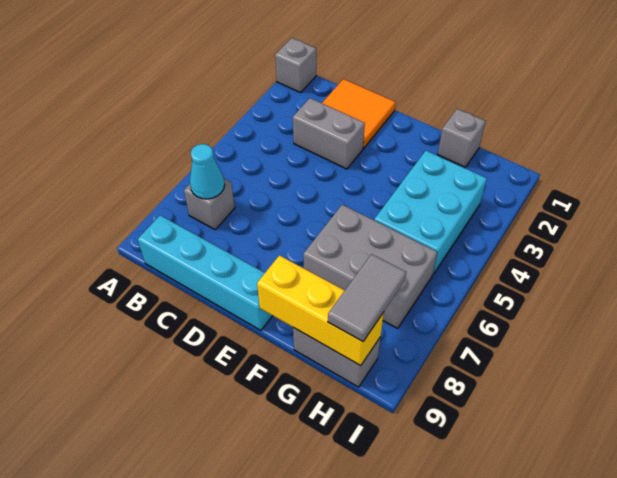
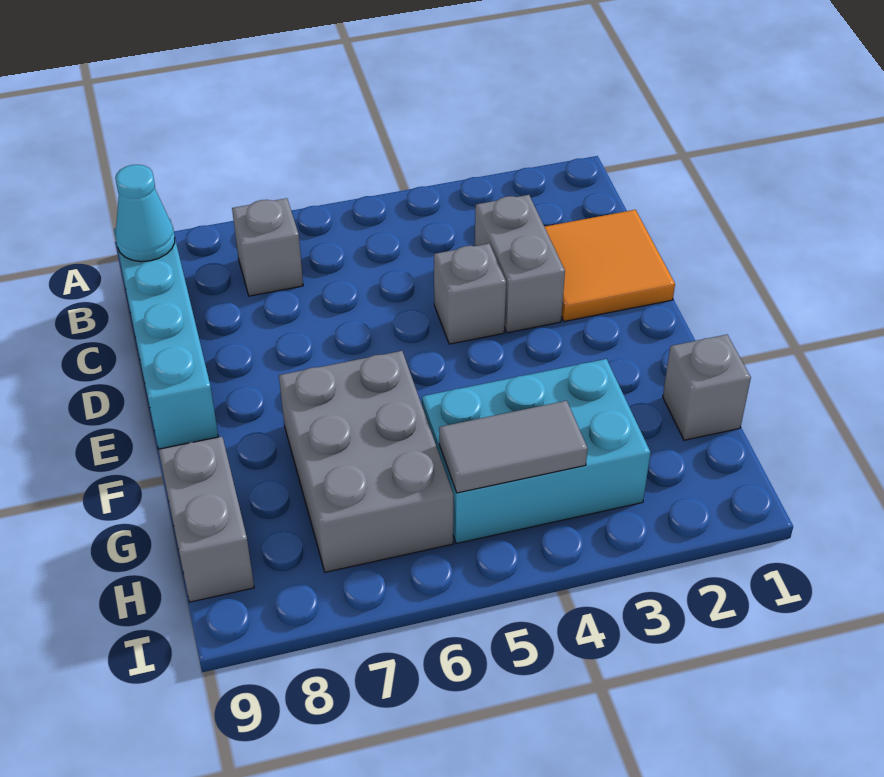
grey brick A1 level 1 -> grey brick D4 level 1
cyan cone B7 level 2 -> cyan cone B9 level 2
yellow brick F9:H9 level 2 -> none
grey tile H8:H9 level 3 -> grey tile H4:H5 level 2

